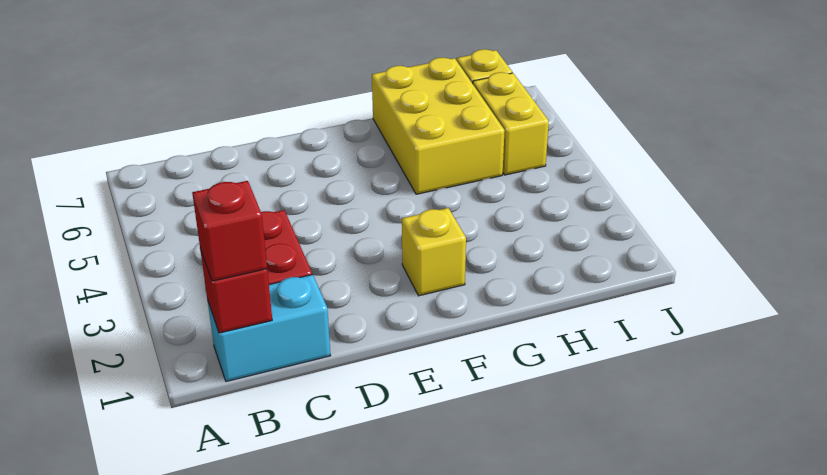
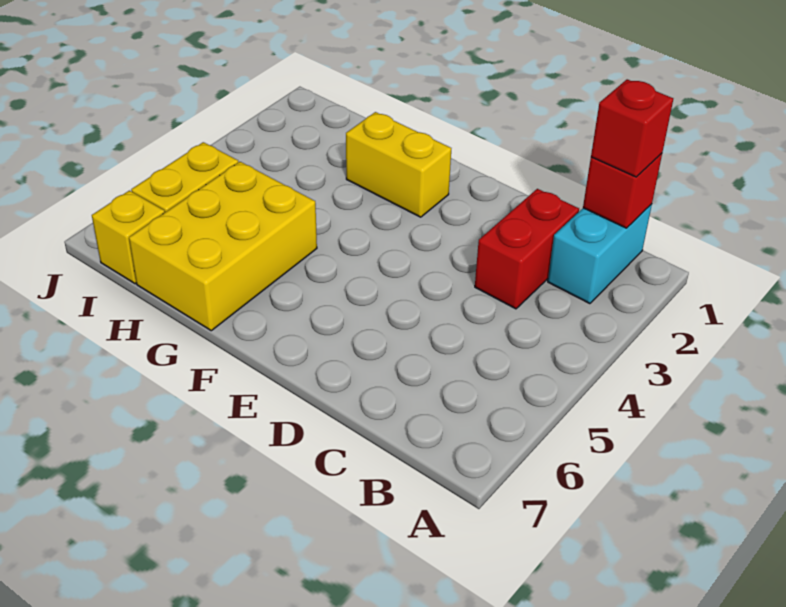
cyan brick B1:C1 level 1 -> cyan brick B1:B2 level 1
yellow brick F2 level 1 -> yellow brick F2:G2 level 1

